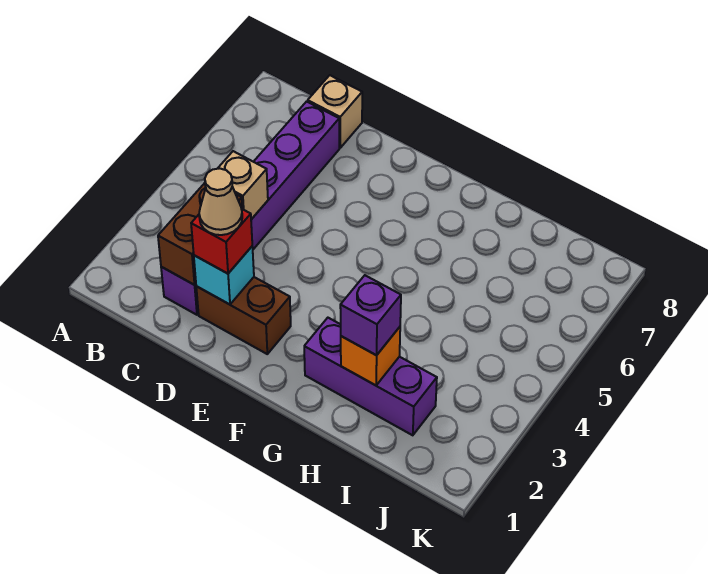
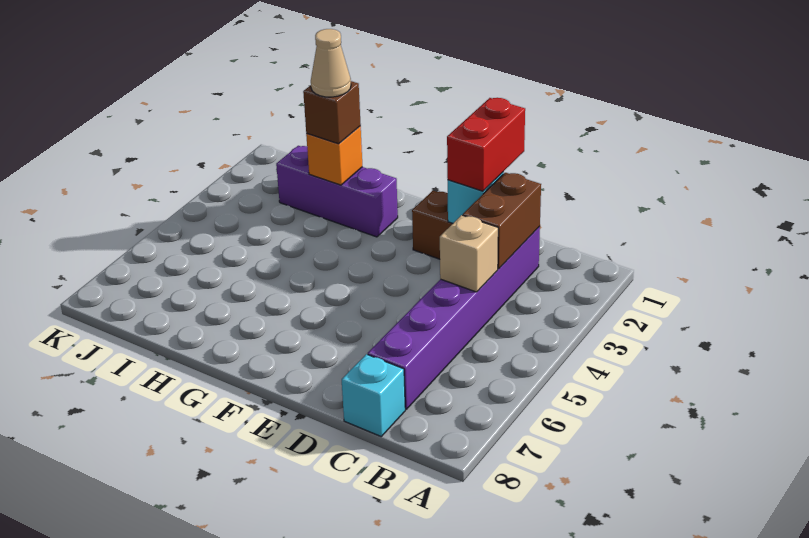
tan brick C8 level 1 -> cyan brick C8 level 1
red brick D2 level 3 -> red brick D1:D2 level 3
tan cone D2 level 4 -> tan cone H2 level 4
purple brick H2 level 3 -> brown brick H2 level 3

